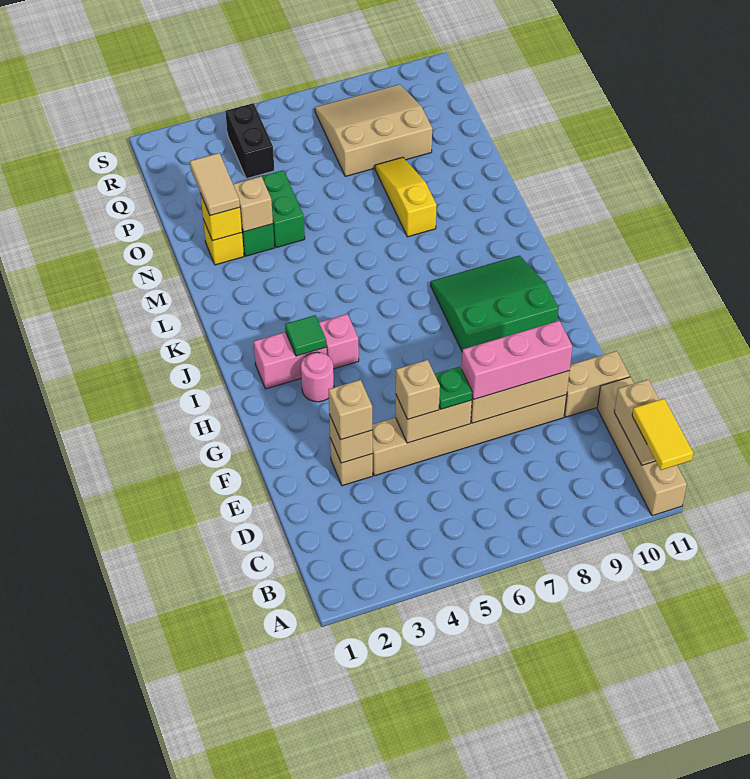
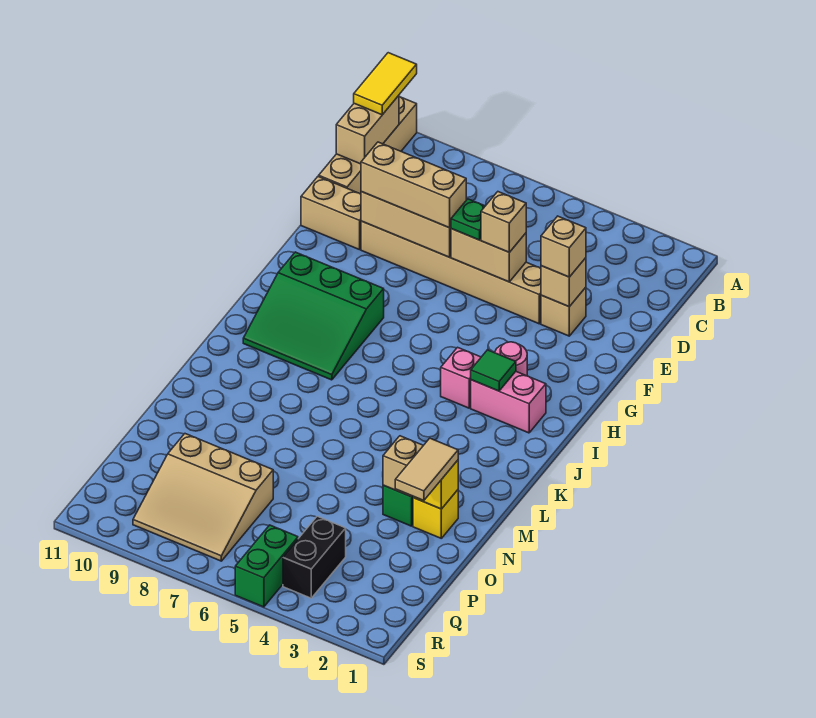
pink brick E7:E9 level 3 -> tan brick E7:E9 level 3
yellow slope M8:O8 level 1 top M -> none
green brick N4:O4 level 1 -> green brick R5:S5 level 1

